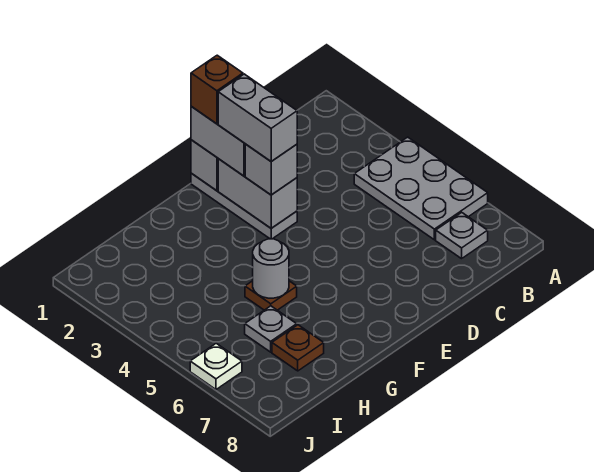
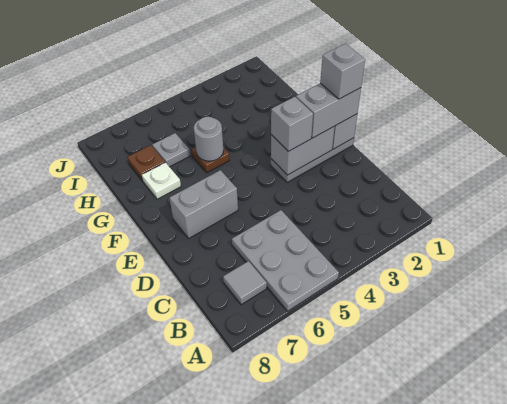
grey plate A4:B6 level 1 -> grey plate A5:C6 level 1
grey plate B7 level 1 -> grey tile B7 level 1
brown brick E1 level 4 -> grey brick E1 level 4
grey brick E2:E3 level 4 -> grey brick E6:E7 level 1
white plate J6 level 1 -> white plate G7 level 1

